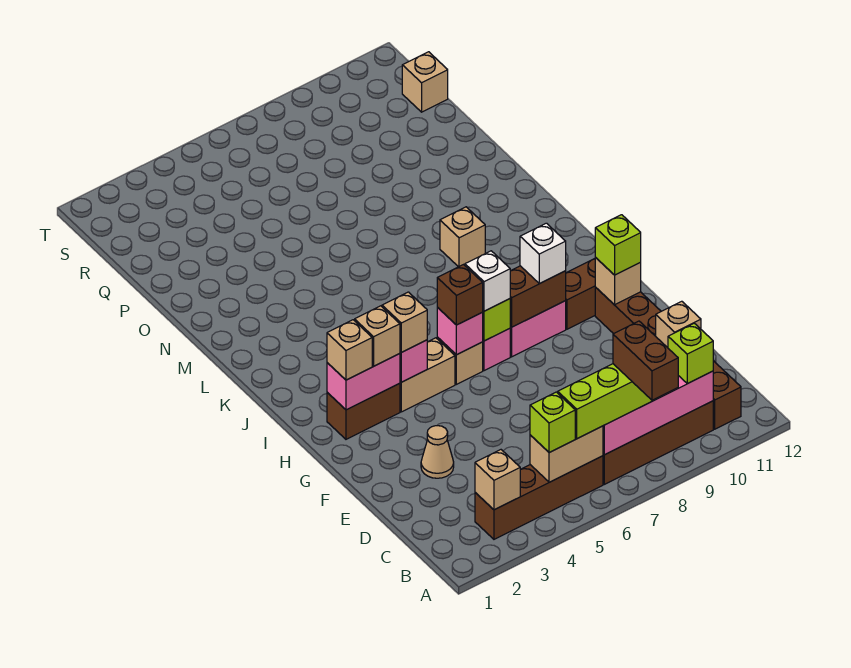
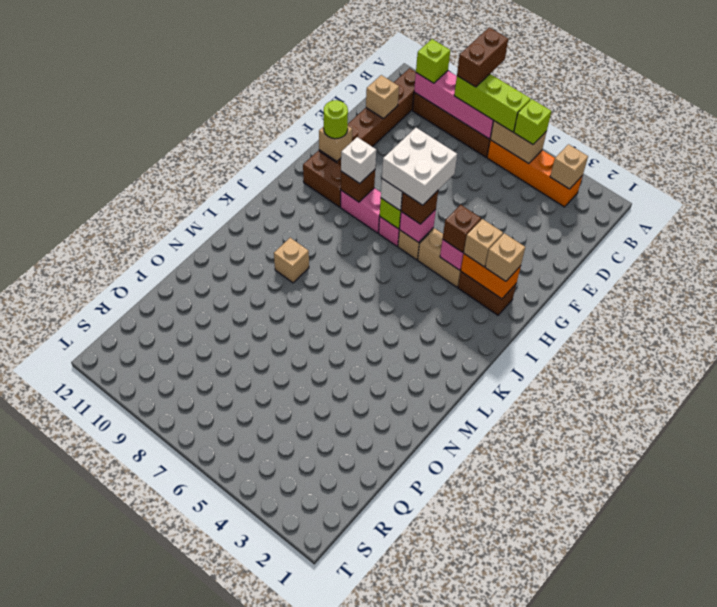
brown brick B3:B6 level 1 -> orange brick B3:B6 level 1
tan cone E3 level 1 -> none
none -> white brick G6:H7 level 4
lime brick G11 level 3 -> lime round brick G11 level 3
pink brick H2:H3 level 2 -> orange brick H2:H3 level 2
tan brick H4 level 3 -> brown brick H4 level 3
brown brick H8:H9 level 2 -> brown brick H9 level 2
tan brick R12 level 1 -> none

